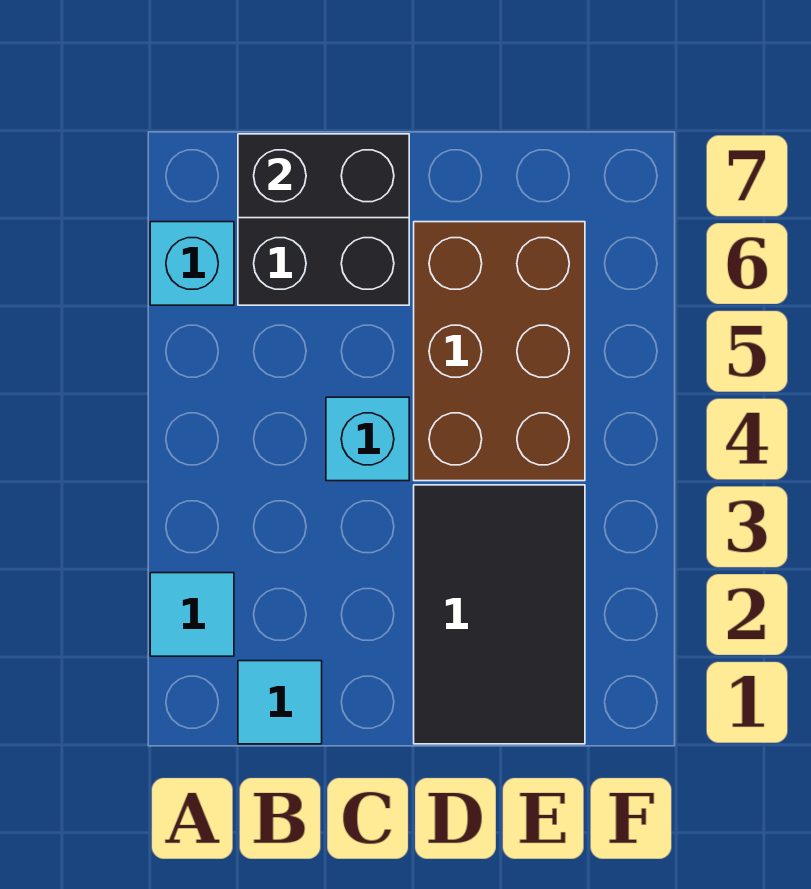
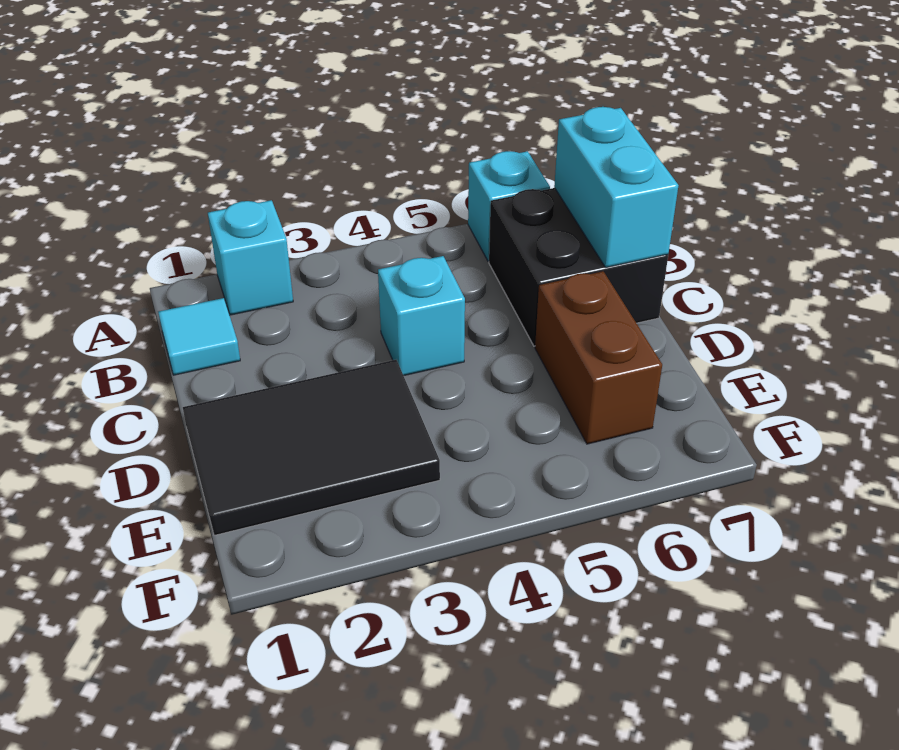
cyan tile A2 level 1 -> cyan brick A2 level 1
black brick B7:C7 level 2 -> cyan brick B7:C7 level 2
brown brick D4:E6 level 1 -> brown brick D6:E6 level 1

